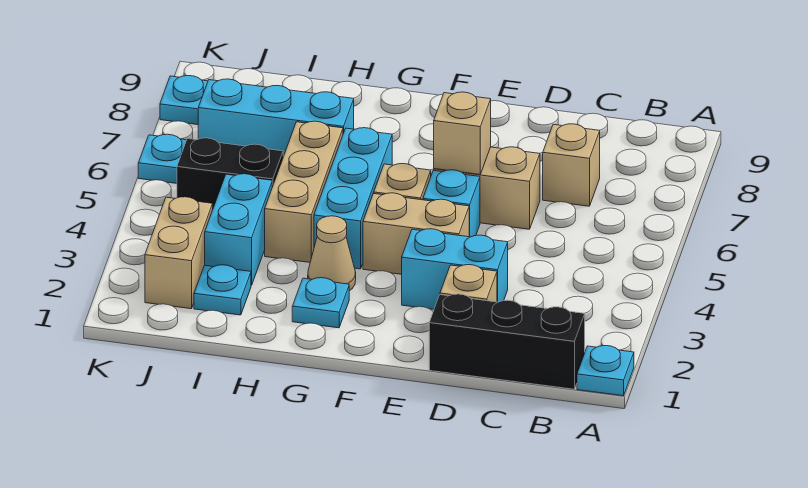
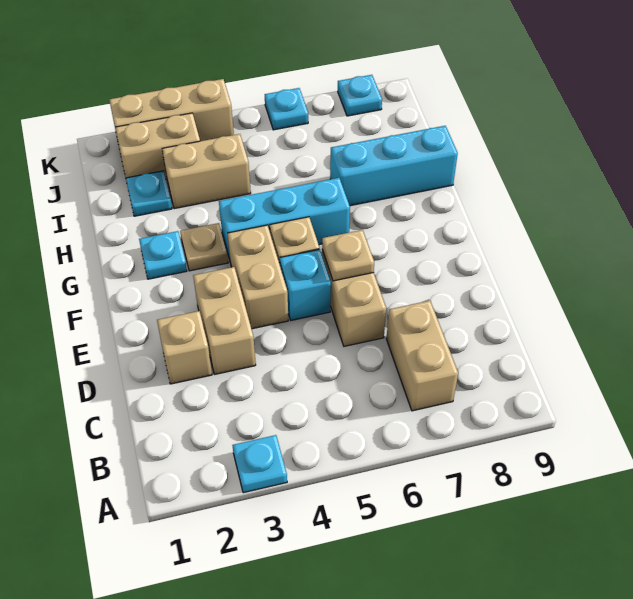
cyan plate A1 level 1 -> cyan plate A3 level 1
black brick B1:D1 level 1 -> none
tan brick C7 level 1 -> tan brick B7:C7 level 1
cyan brick D3:E3 level 1 -> tan brick D3:E3 level 1
tan brick E6 level 2 -> tan plate E6 level 2
tan cone G3 level 1 -> tan plate G3 level 1
tan brick H4:H6 level 1 -> tan brick K2:K4 level 1
cyan brick H7:J7 level 1 -> cyan brick H7:H9 level 1
cyan brick I3:I4 level 1 -> tan brick I3:I4 level 1
black brick I5:J5 level 1 -> none

